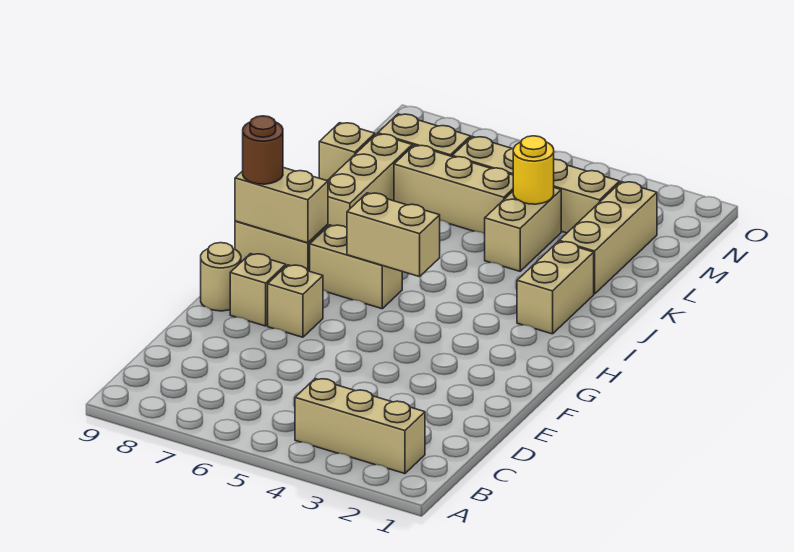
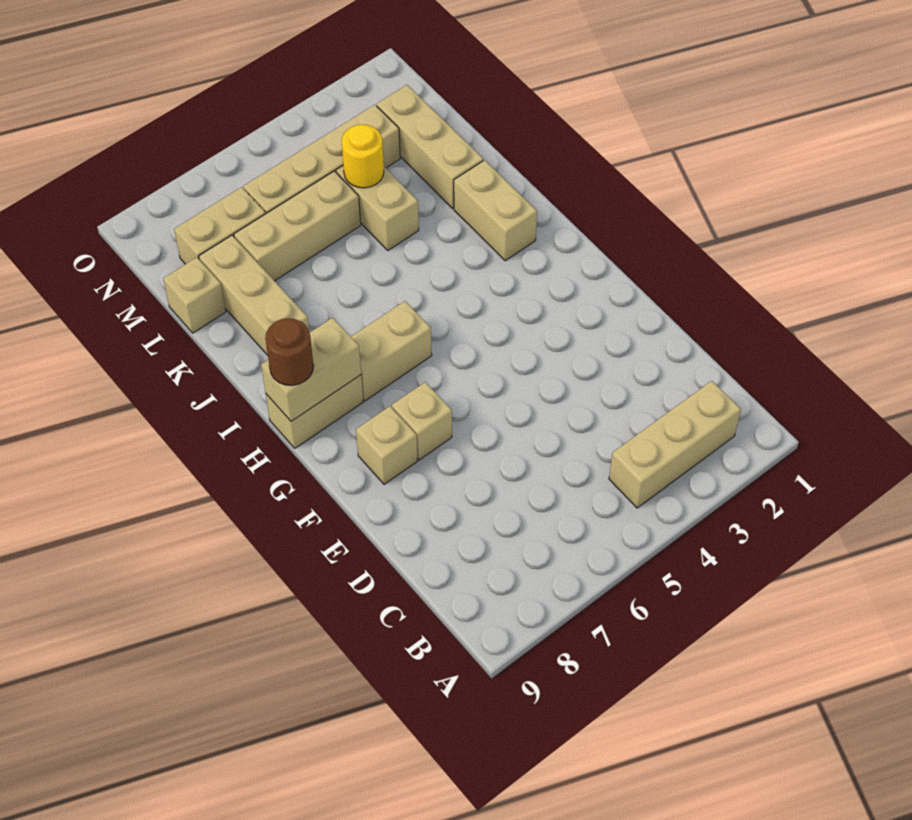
tan round brick F9 level 1 -> none
tan brick H5:H6 level 2 -> none

